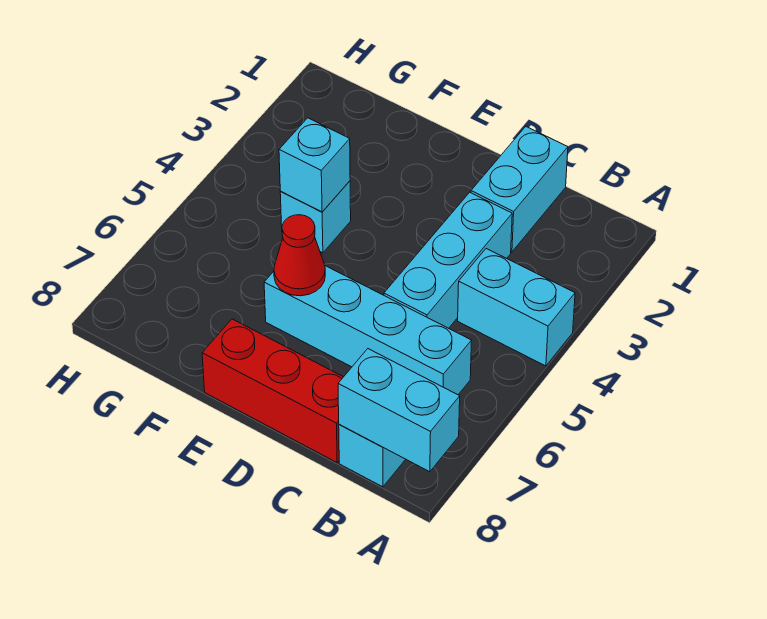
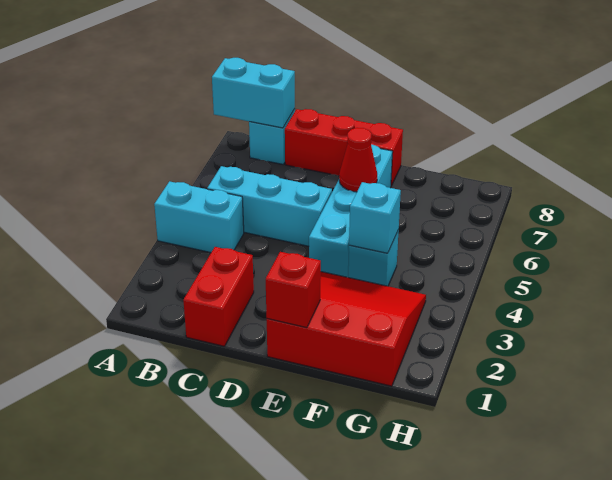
cyan brick B6:E6 level 1 -> cyan brick E4:E7 level 1
cyan brick C1:C2 level 1 -> red brick C1:C2 level 1
cyan brick C3:C5 level 1 -> cyan brick B5:D5 level 1
none -> red slope E1:G3 level 1 top 1
none -> red brick E1 level 2

